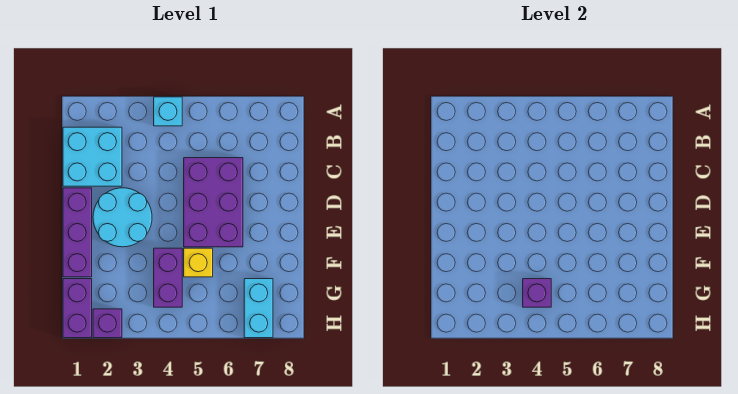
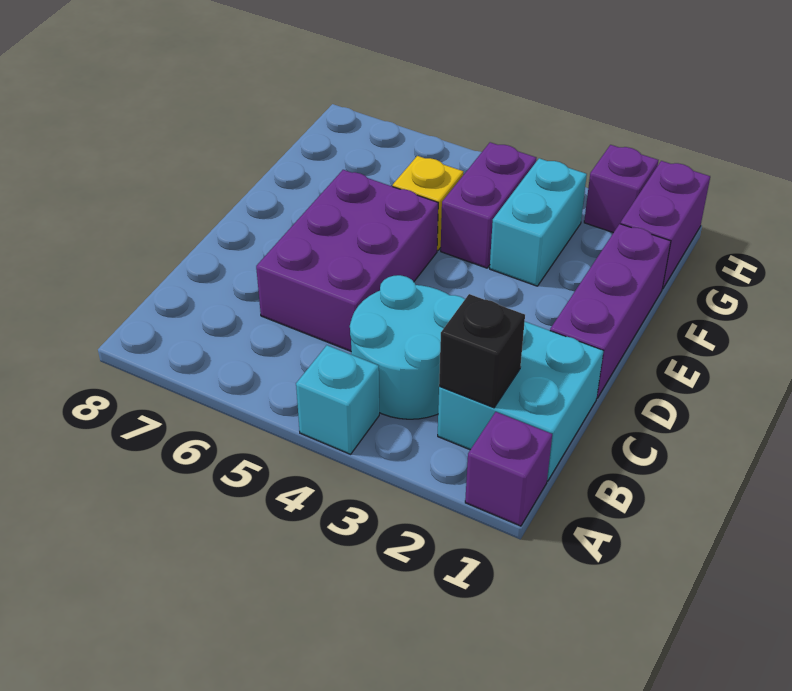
none -> black brick B2 level 2
cyan round brick D2:E3 level 1 -> cyan round brick B3:C4 level 1
purple brick G4 level 2 -> purple brick A1 level 1
cyan brick G7:H7 level 1 -> cyan brick F3:G3 level 1

